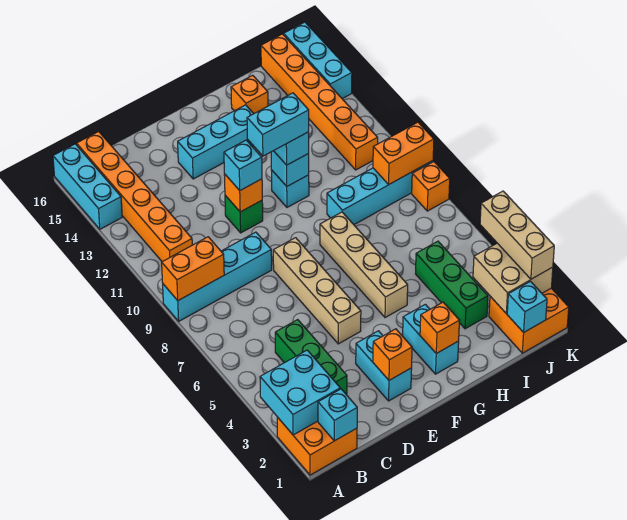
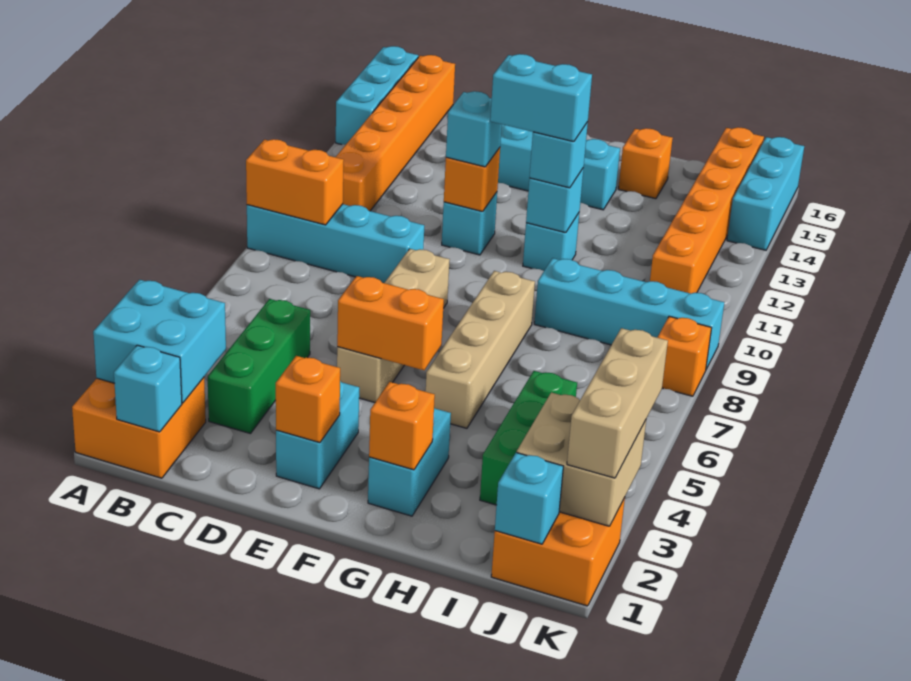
green brick E11 level 1 -> cyan brick E11 level 1
orange brick J9:K9 level 2 -> orange brick E5:F5 level 2

